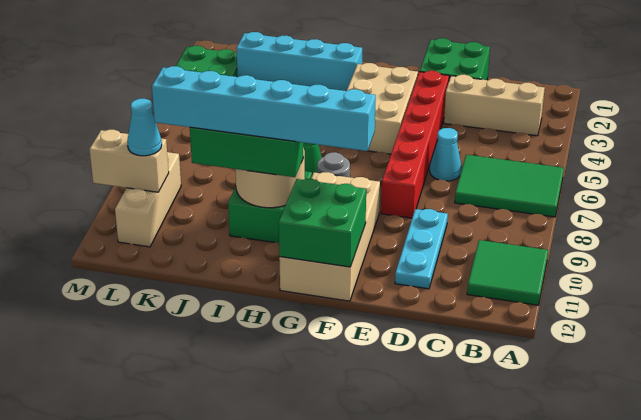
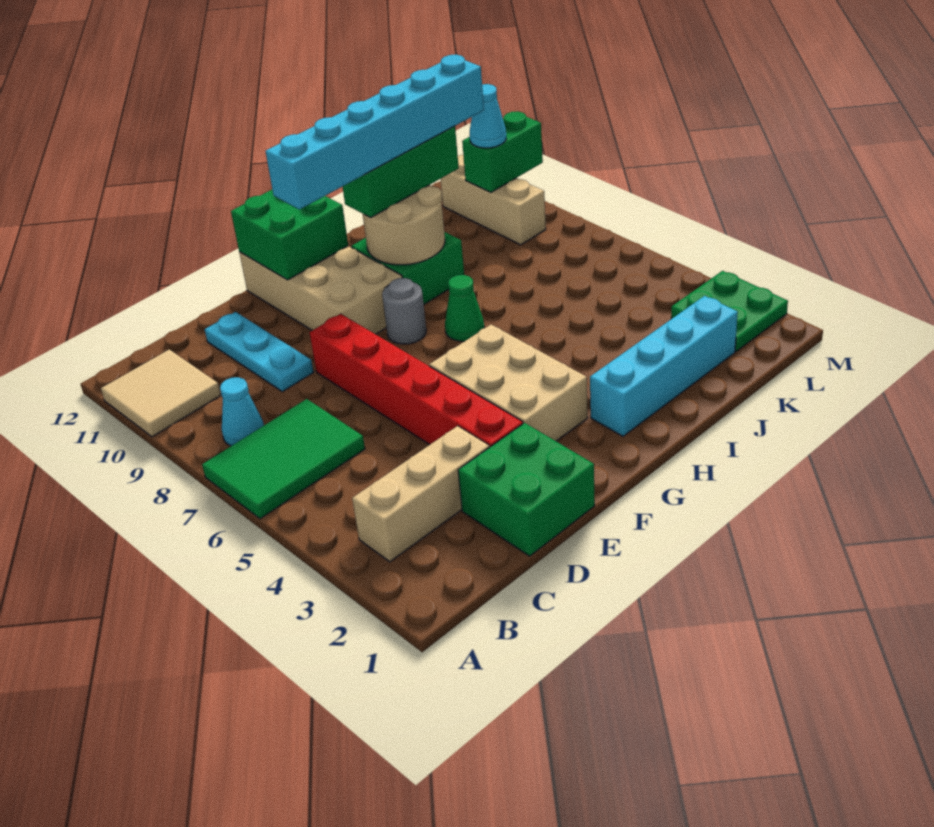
green tile A10:B11 level 1 -> tan tile A10:B11 level 1
cyan cone D6 level 1 -> cyan cone B8 level 1
tan brick L10:M10 level 2 -> green brick L10:M10 level 2

